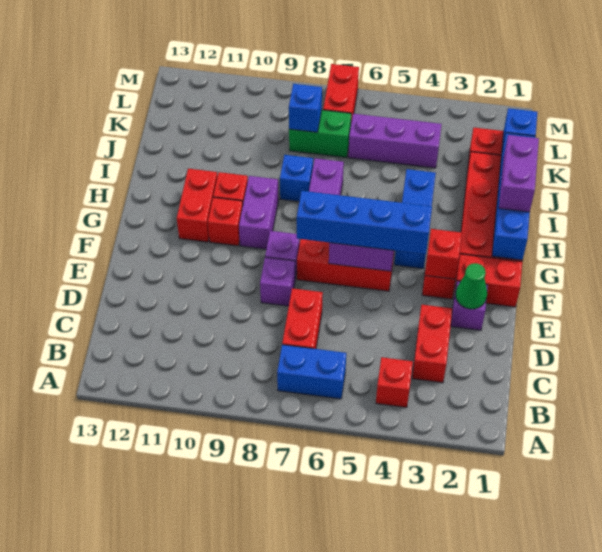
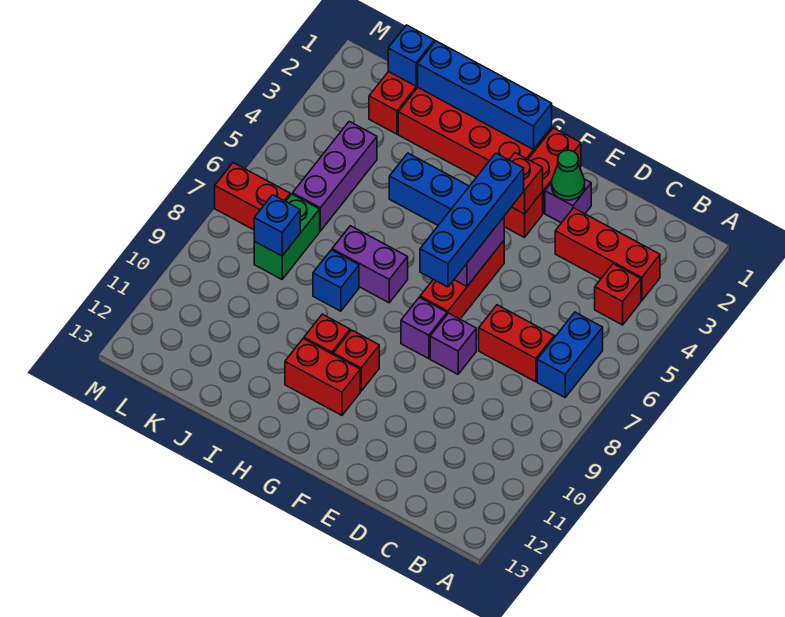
red brick C3:D3 level 1 -> red brick B3:D3 level 1
purple brick G9:H9 level 1 -> none
purple brick H1:I1 level 3 -> none

